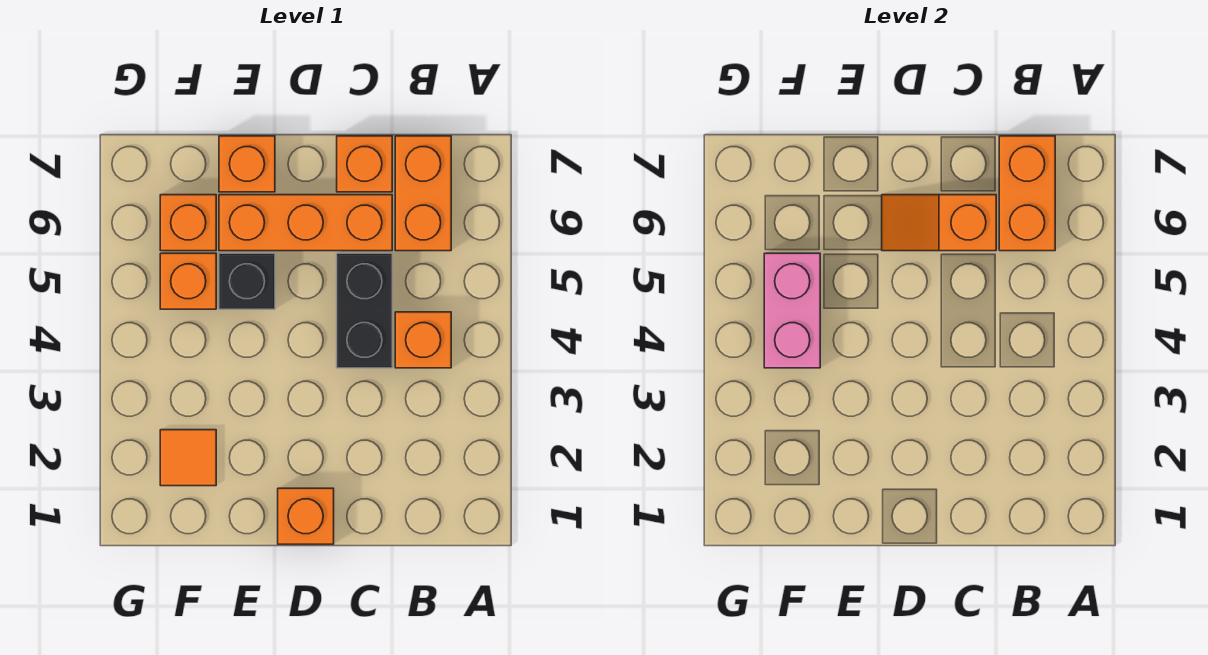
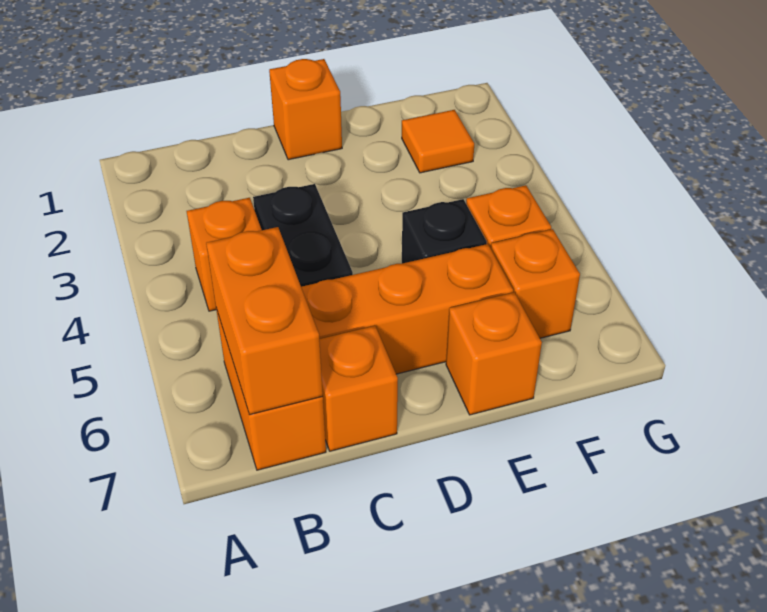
orange slope C6:D6 level 2 top C -> none
pink brick F4:F5 level 2 -> none

